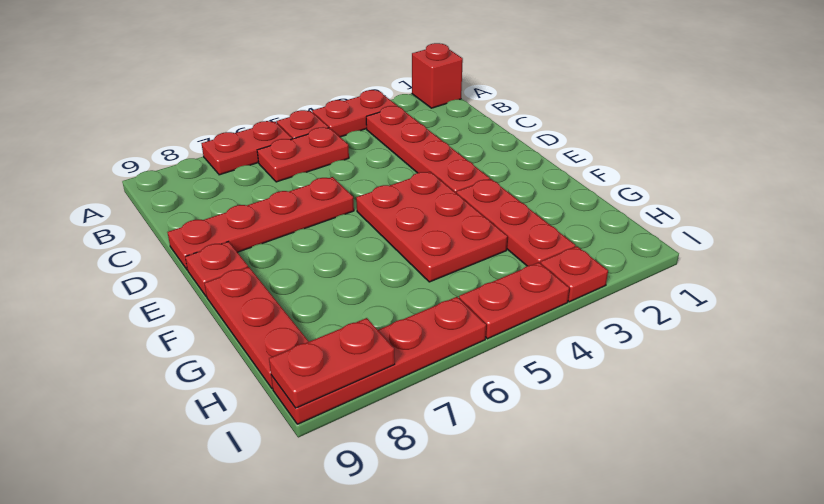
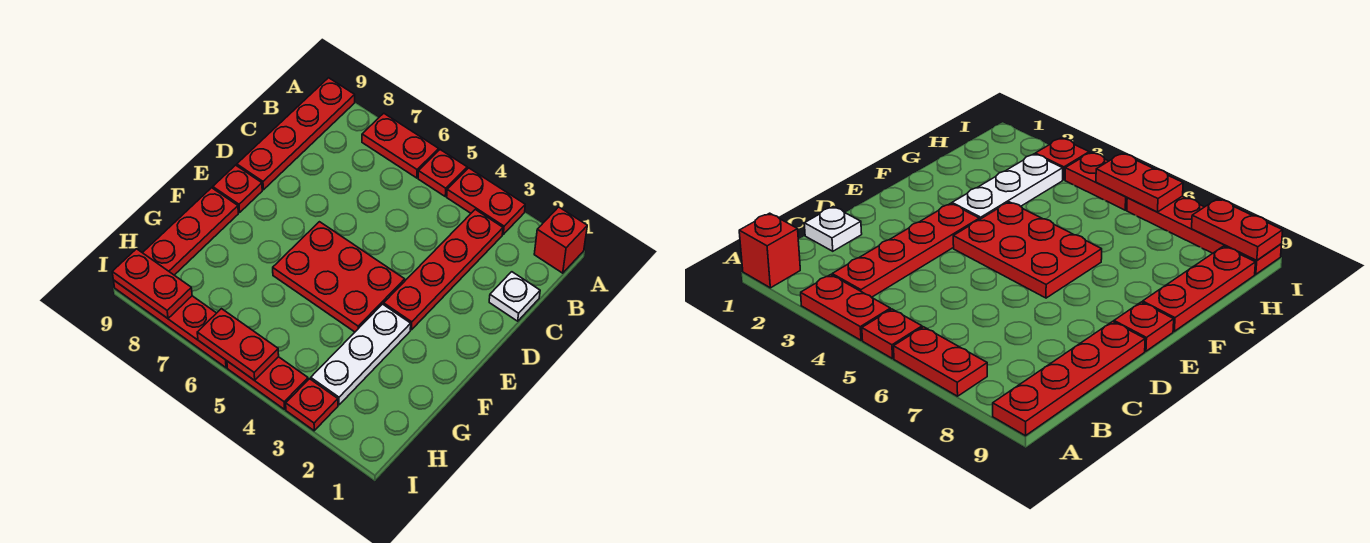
red plate B5:B6 level 1 -> red plate I5:I6 level 2
none -> white plate C1 level 1
red plate D6:D9 level 1 -> red plate A9:D9 level 1
red plate E4:G5 level 1 -> red plate E4:F6 level 1
red plate F3:H3 level 1 -> white plate F3:H3 level 1

